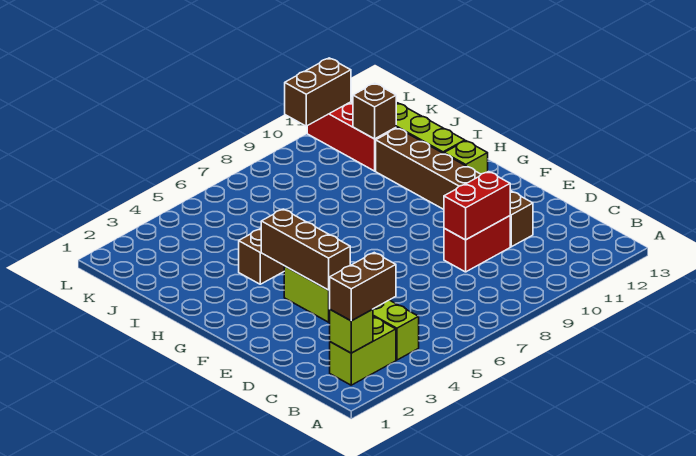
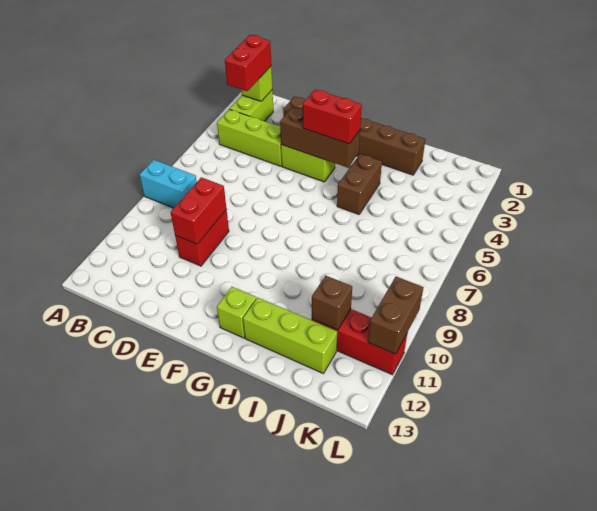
none -> cyan brick A8:B8 level 1
brown brick B2:B3 level 3 -> red brick B2:B3 level 3
brown brick D11:I11 level 1 -> brown brick D2:I2 level 1
none -> red brick F4:G4 level 3

